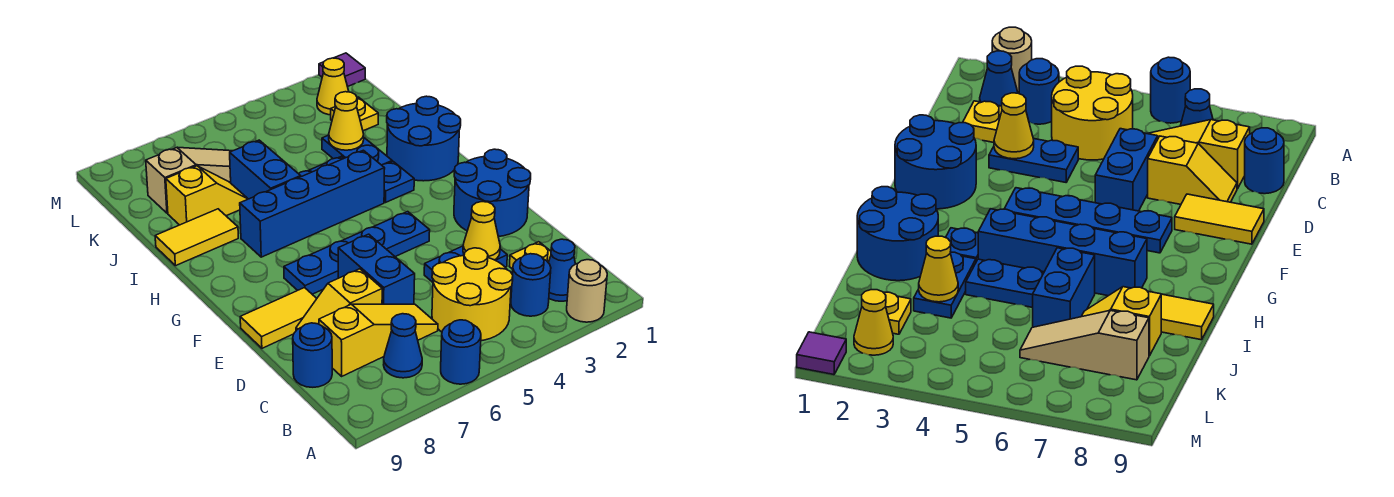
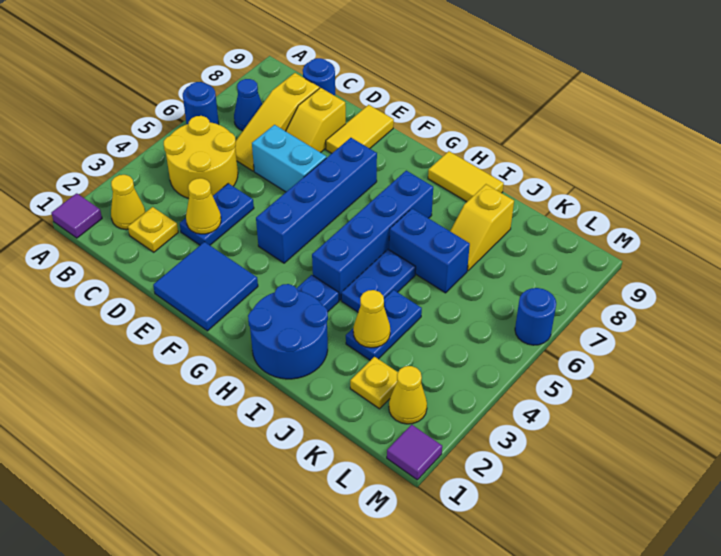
none -> purple tile A1 level 1
tan round brick A2 level 1 -> none
blue cone B2 level 1 -> yellow cone B2 level 1
blue round brick B3 level 1 -> blue round brick M6 level 1
blue brick D6:E6 level 1 -> cyan brick D6:E6 level 1
yellow slope D7:D8 level 1 top 7 -> yellow slope D7:D8 level 1 top 8
blue round brick E1:F2 level 1 -> blue tile E1:F2 level 1
blue plate F4:F7 level 1 -> blue brick F4:F7 level 1
blue plate I3:J3 level 1 -> blue plate J3:J4 level 1
yellow tile I8:I9 level 1 -> yellow tile H9:I9 level 1
tan slope K6:K8 level 1 top 8 -> none

